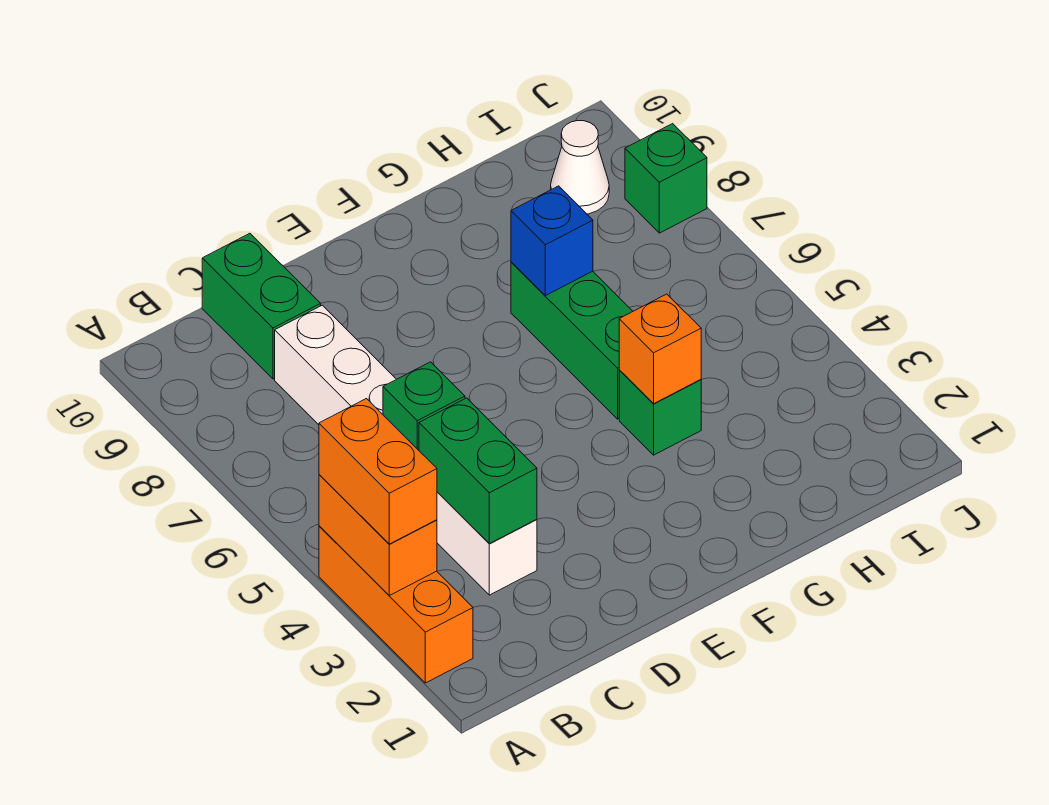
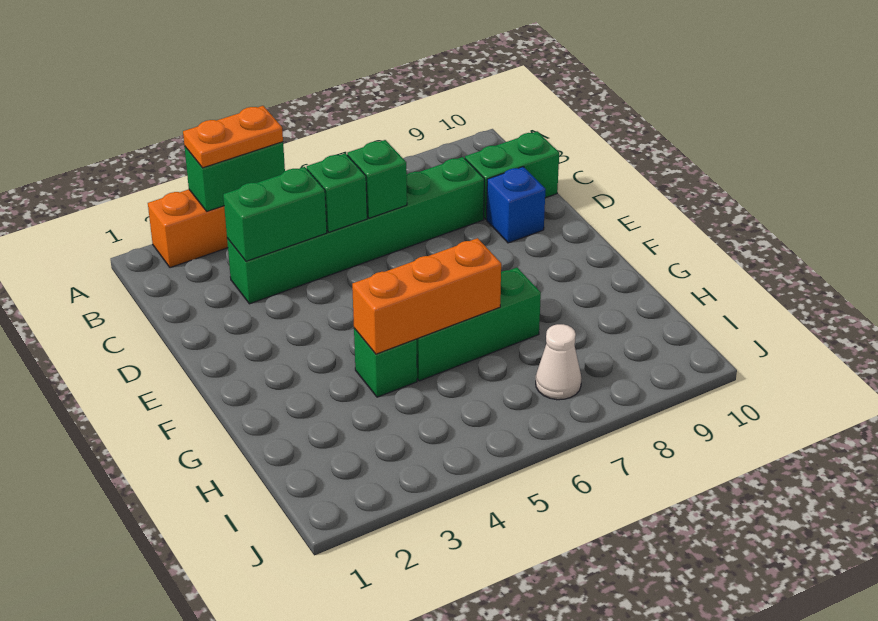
orange brick A3:A4 level 2 -> green brick A3:A4 level 2
orange brick A3:A4 level 3 -> orange plate A3:A4 level 3
white brick C3:C8 level 1 -> green brick C3:C8 level 1
orange brick G4 level 2 -> orange brick G4:G6 level 2
blue brick G7 level 2 -> blue brick D9 level 1
white cone I9 level 1 -> white cone I7 level 1
green brick J8 level 1 -> green brick C6 level 2

